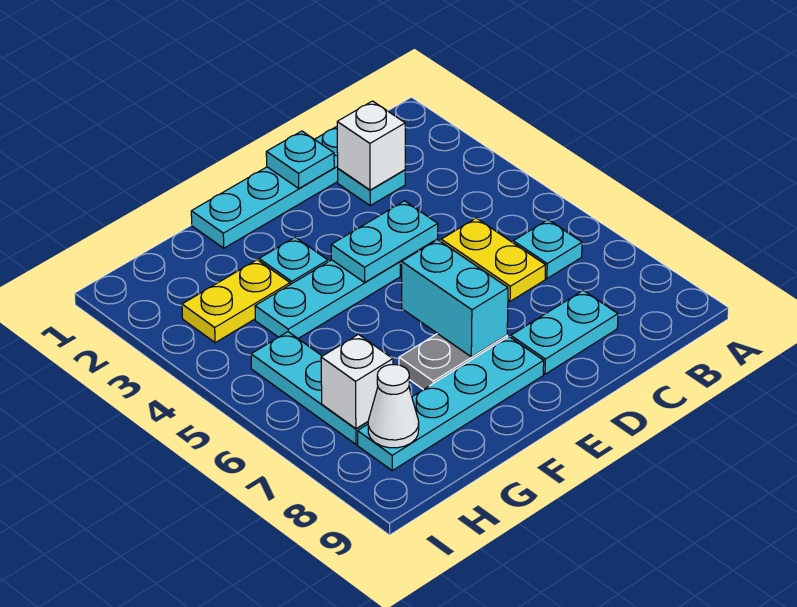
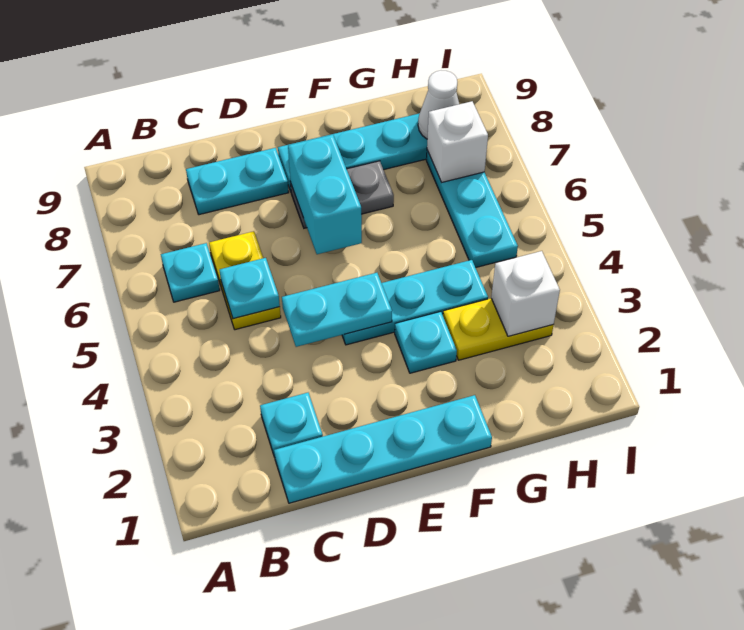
white brick C2 level 2 -> white brick H3 level 2
cyan plate D1 level 2 -> cyan plate C5 level 2

